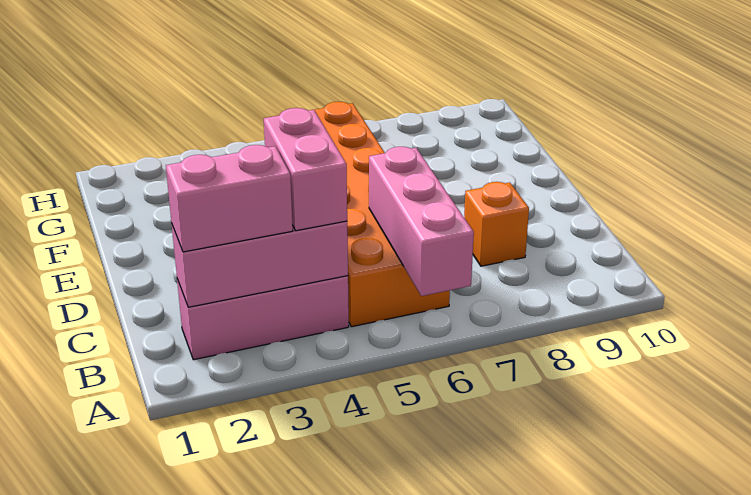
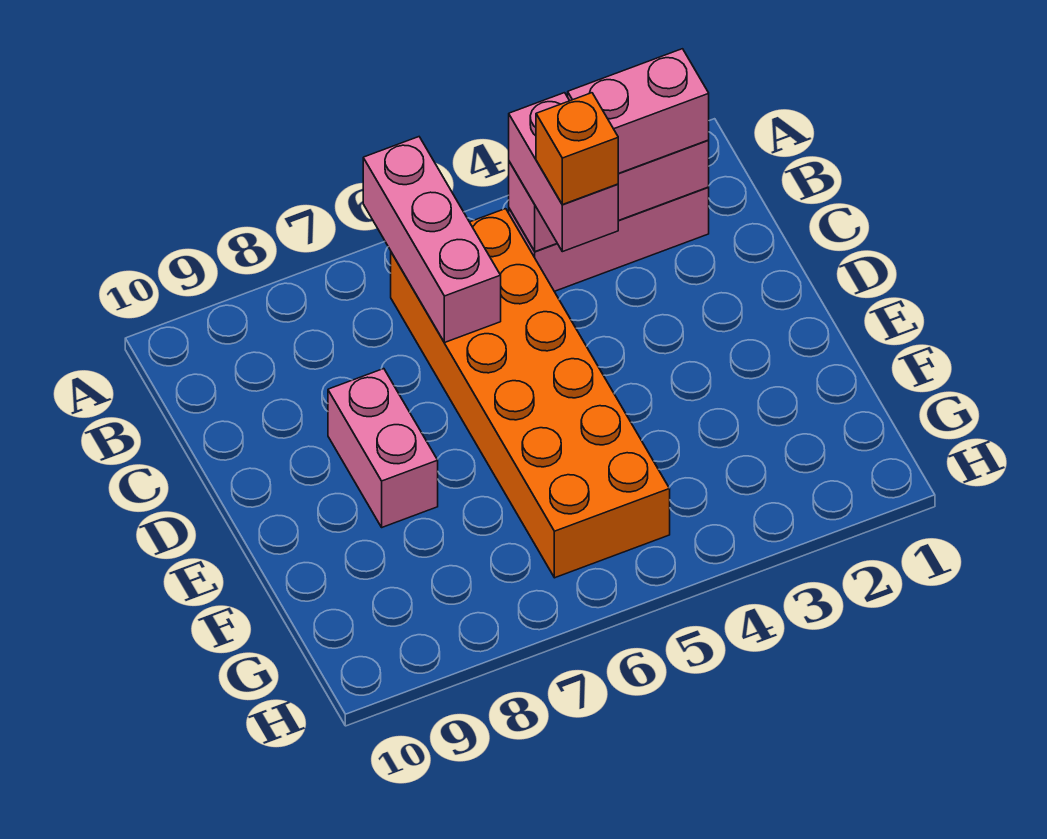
orange brick C8 level 1 -> orange brick C4 level 4
none -> pink brick D8:E8 level 1

